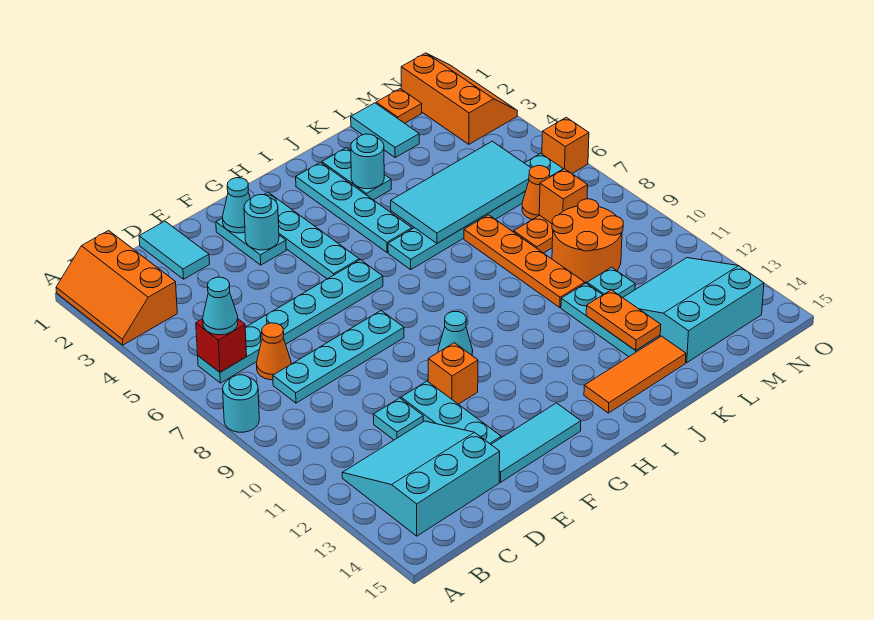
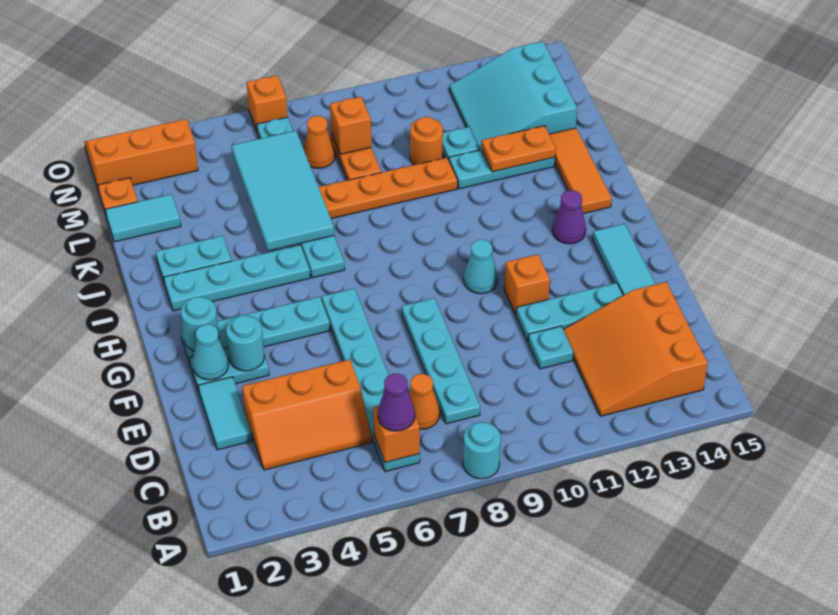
orange slope A1:B3 level 1 top B -> orange slope C3:D5 level 1 top D
red brick B6 level 2 -> orange brick B6 level 2
cyan cone B6 level 3 -> purple cone B6 level 3
cyan slope B12:D14 level 1 top 14 -> orange slope B12:D14 level 1 top 14
cyan tile D1:D2 level 1 -> cyan tile D2:E2 level 1
none -> purple cone H13 level 1
cyan round brick J3 level 2 -> cyan round brick G2 level 2
orange round brick L9:M10 level 1 -> orange round brick L10 level 1

